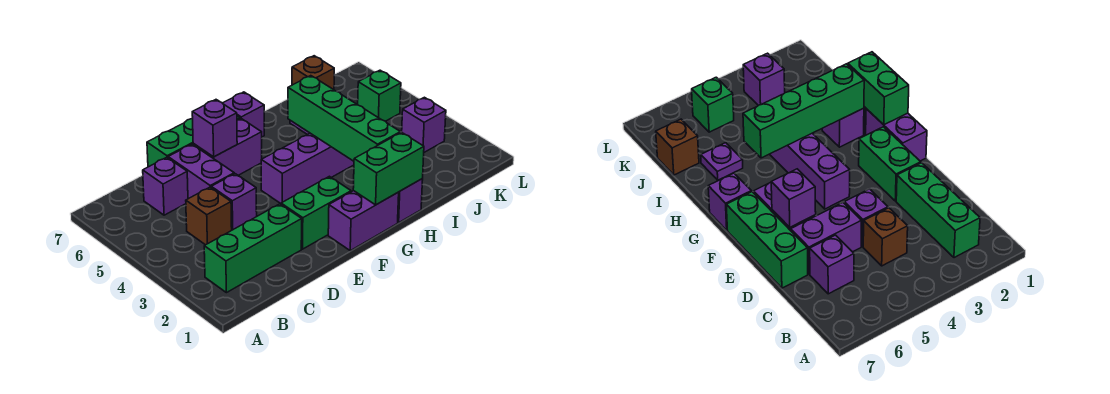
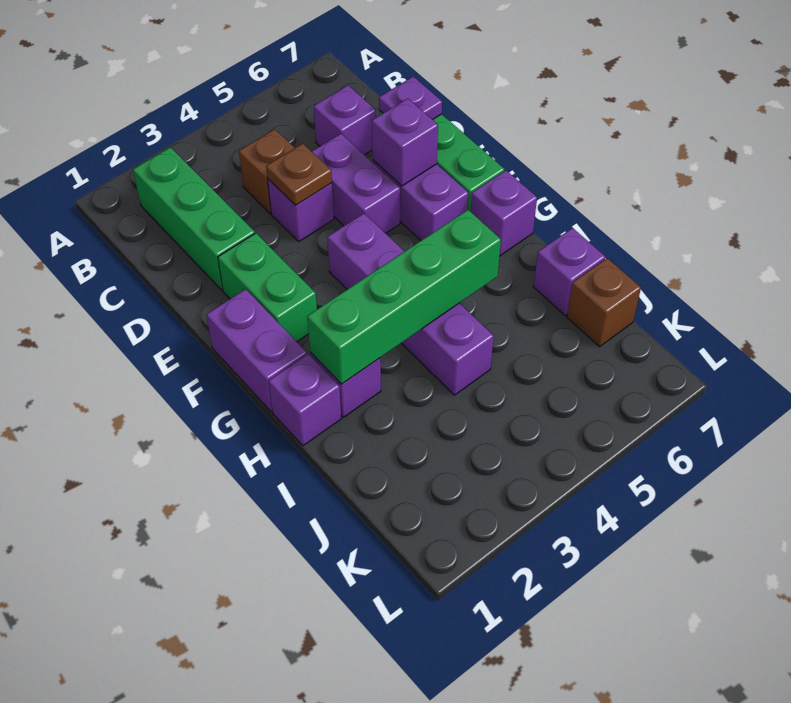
none -> brown plate D4 level 2
purple brick D5:D6 level 1 -> purple brick D5:E5 level 1
green brick G1:H1 level 2 -> none
purple plate I6 level 1 -> purple plate D7 level 2
purple brick K3 level 1 -> purple brick I7 level 1
green brick K5 level 1 -> none

